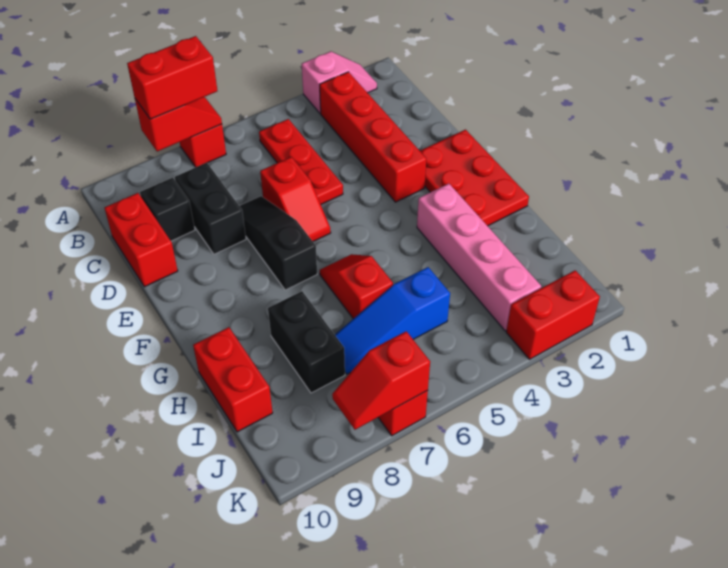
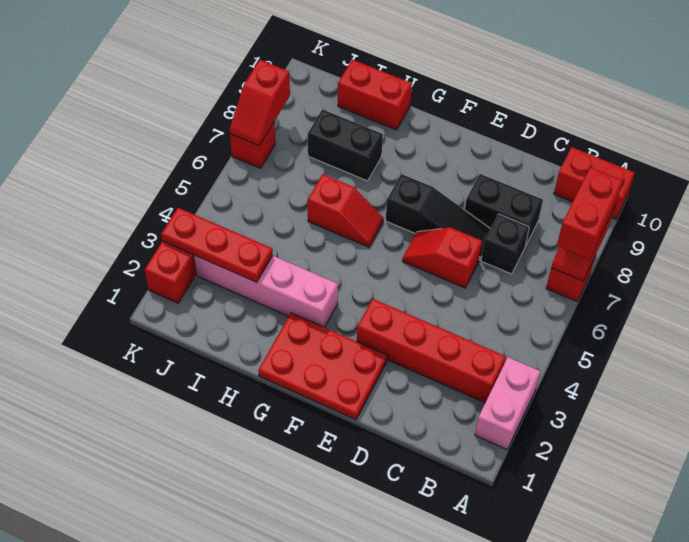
pink slope A2:A3 level 1 top 3 -> pink brick A2:A3 level 1
red plate B5:D5 level 1 -> red plate I3:K3 level 2
black brick C9 level 1 -> black brick C7 level 1
red brick C10:D10 level 1 -> red brick A10:B10 level 1
blue slope I5:I7 level 1 top 5 -> none
red slope K7:K8 level 2 top 7 -> red slope K7:K8 level 2 top 8

